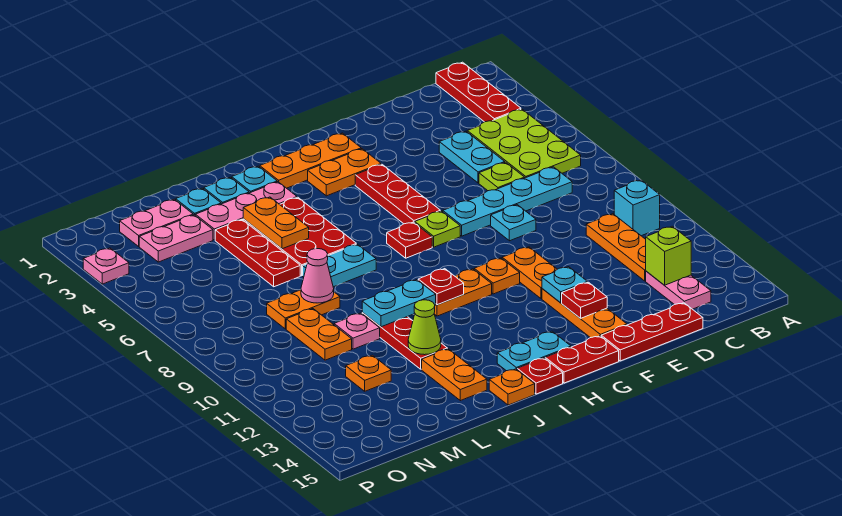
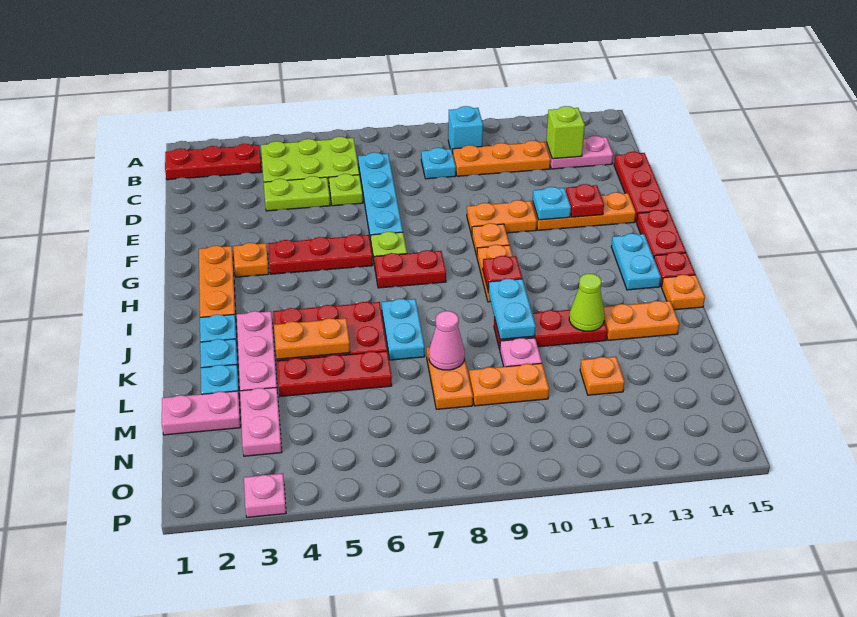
cyan plate D4:D5 level 1 -> lime plate D4:D5 level 1
cyan plate E8 level 1 -> cyan plate C9 level 1
orange plate G3:H3 level 1 -> orange plate G3 level 1
red plate H7 level 1 -> red plate H7:H8 level 1
pink plate M2:N2 level 1 -> pink plate M1:M2 level 1

